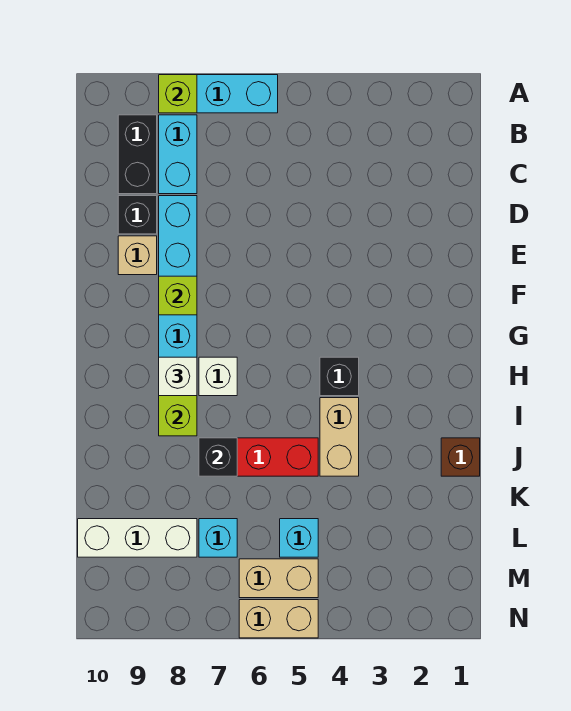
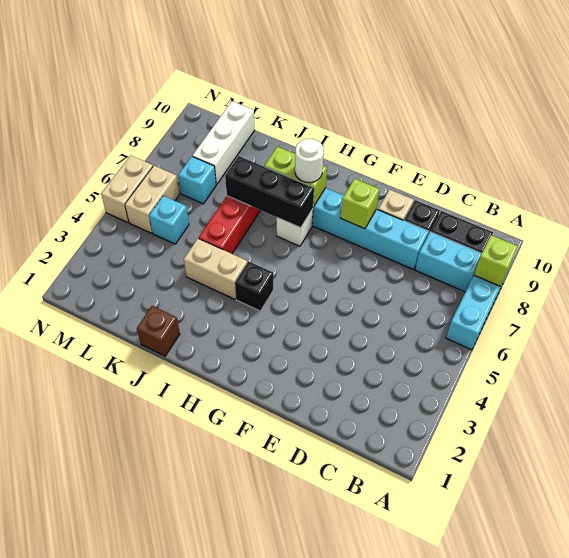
white brick H8 level 3 -> white round brick H8 level 3
black brick J7 level 2 -> black brick H7:J7 level 2

